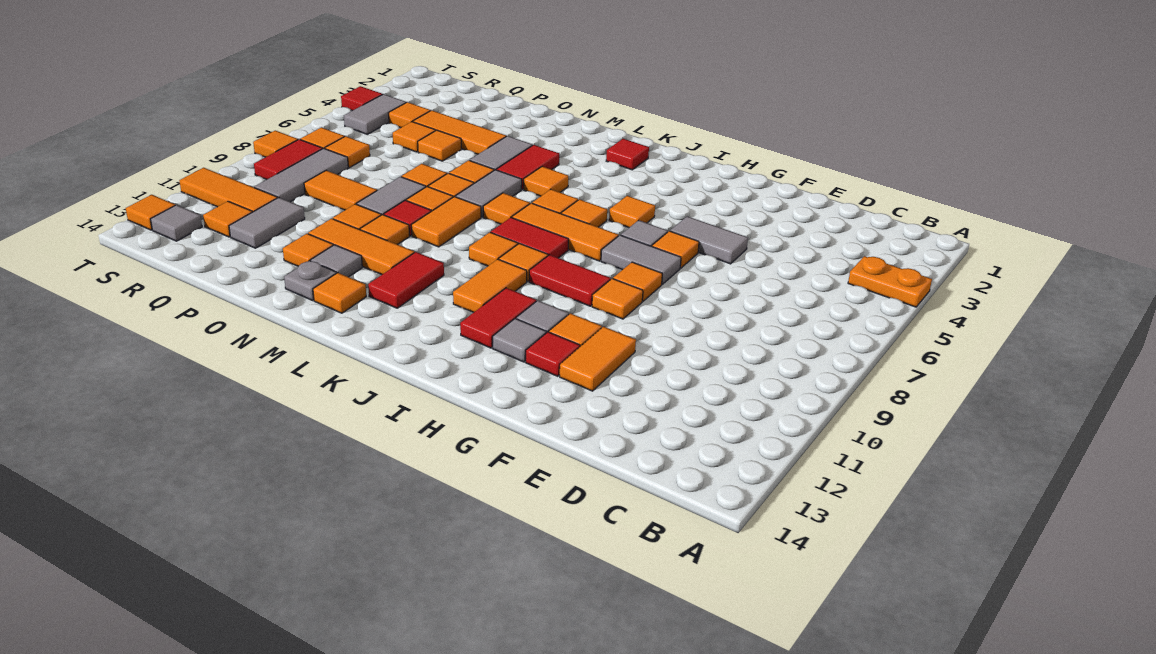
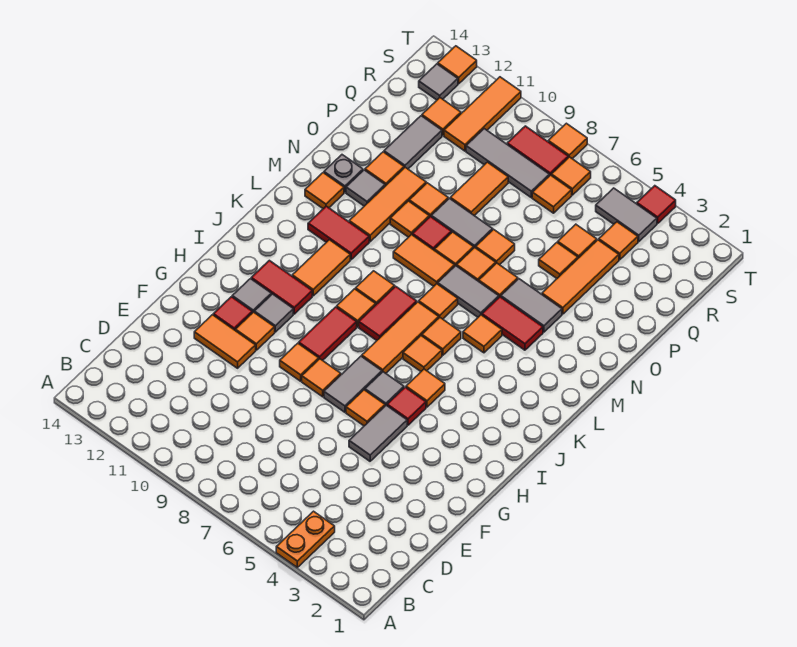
orange tile J10:J11 level 1 -> orange tile J11:K11 level 1
red tile K2 level 1 -> red tile H5 level 1
grey tile Q11:Q12 level 1 -> grey tile P12:Q12 level 1

